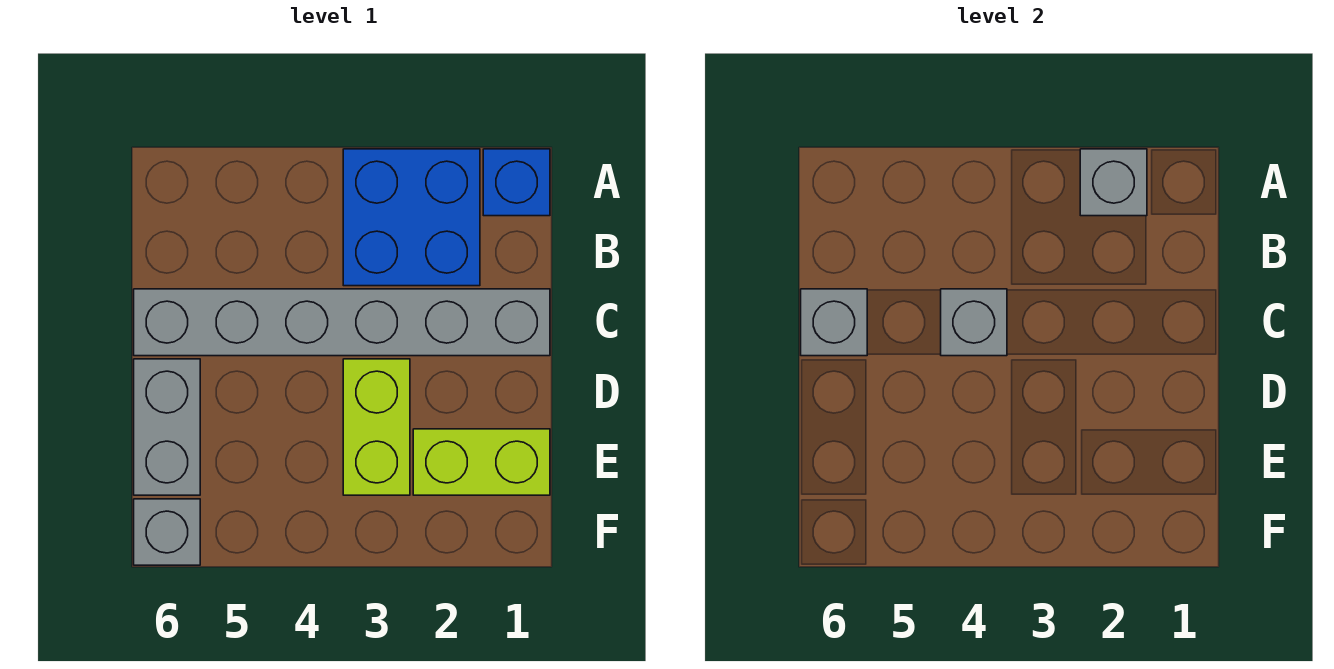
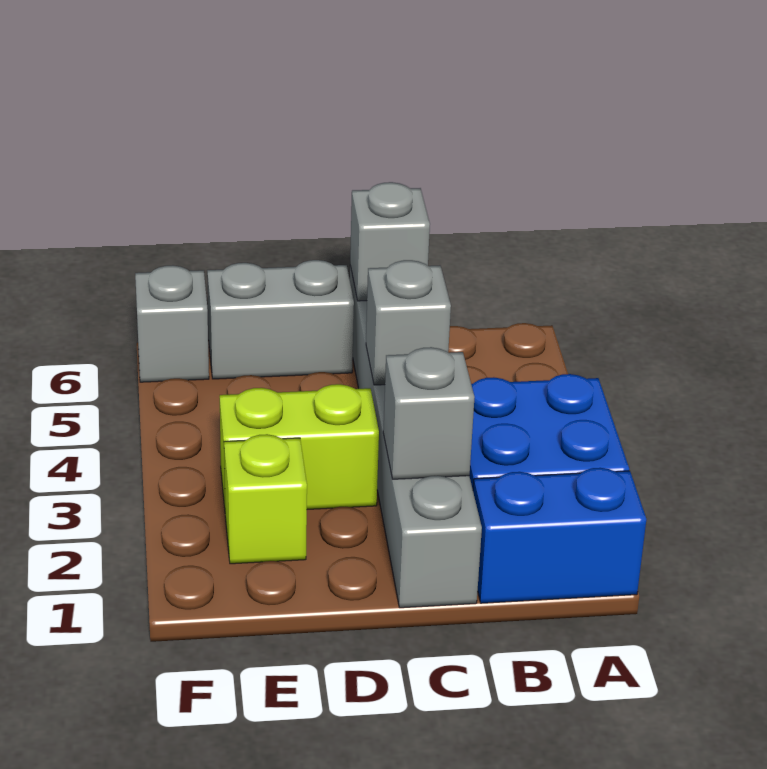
blue brick A1 level 1 -> blue brick A1:B1 level 1
grey brick A2 level 2 -> grey brick C2 level 2
lime brick E1:E2 level 1 -> lime brick E2 level 1

